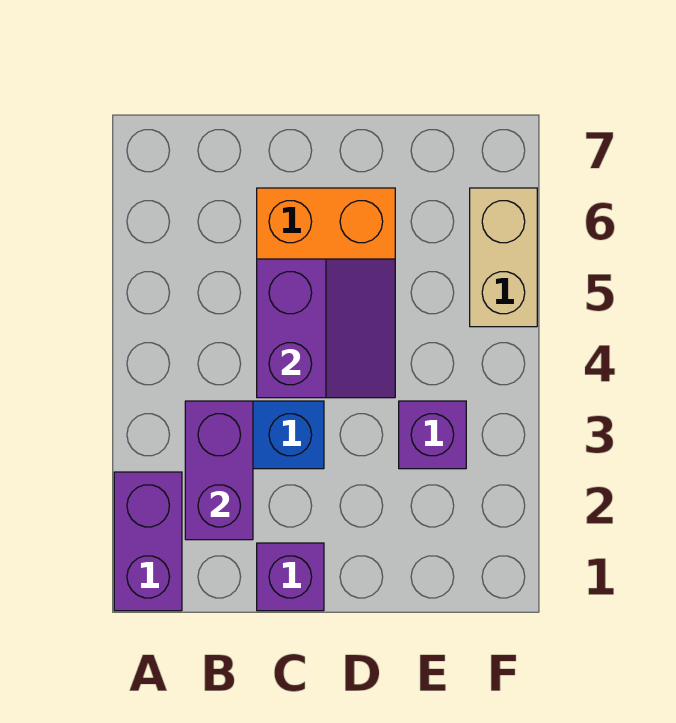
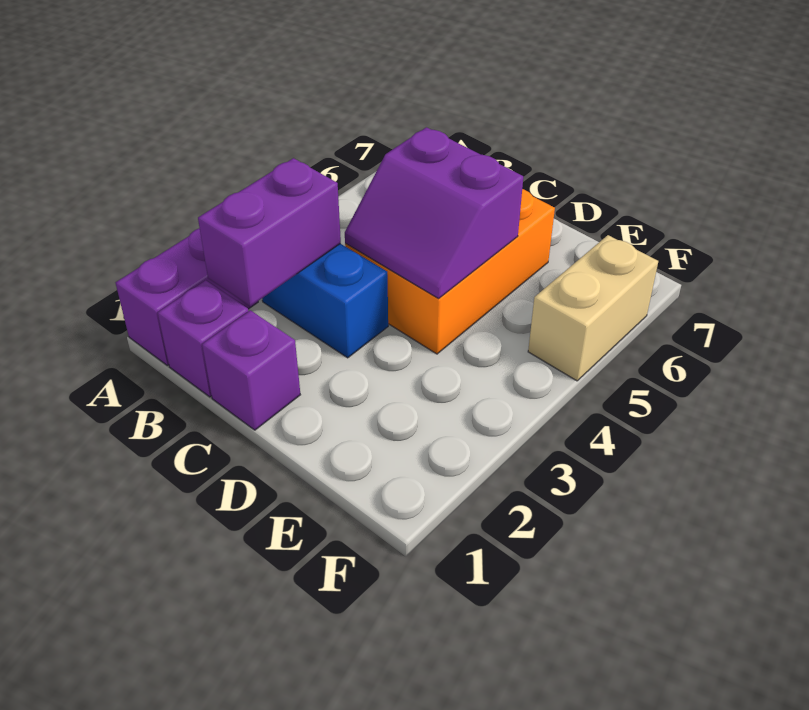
purple slope C4:D5 level 2 top C -> purple slope C4:D5 level 2 top 5
purple brick E3 level 1 -> purple brick B1 level 1

